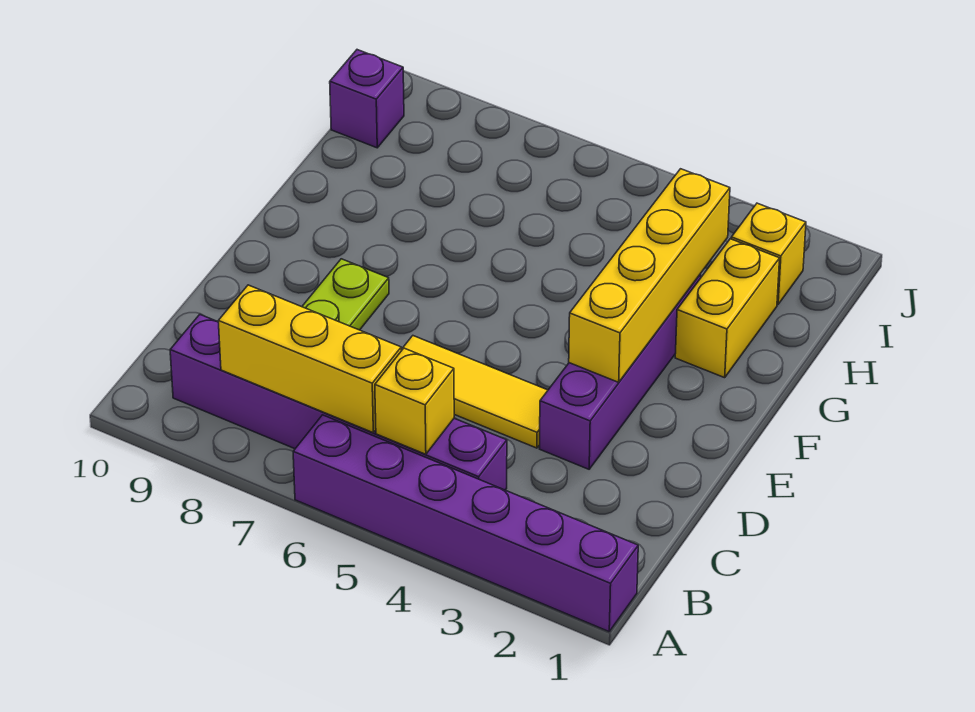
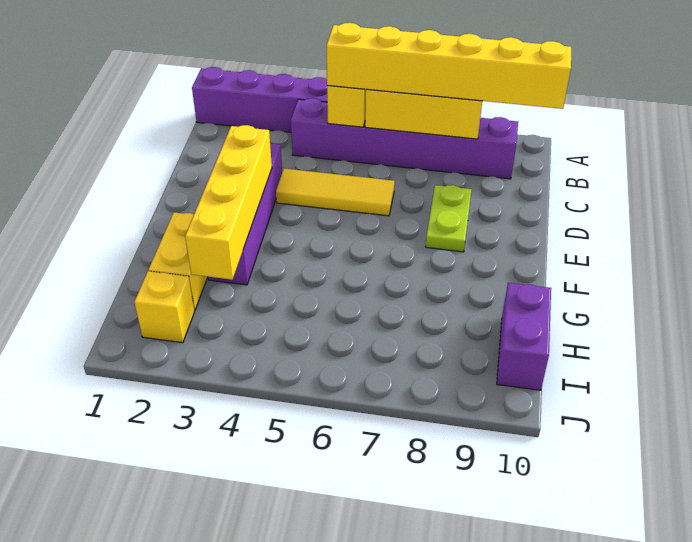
none -> yellow brick B5:B10 level 3
purple brick I10 level 1 -> purple brick H10:I10 level 1

